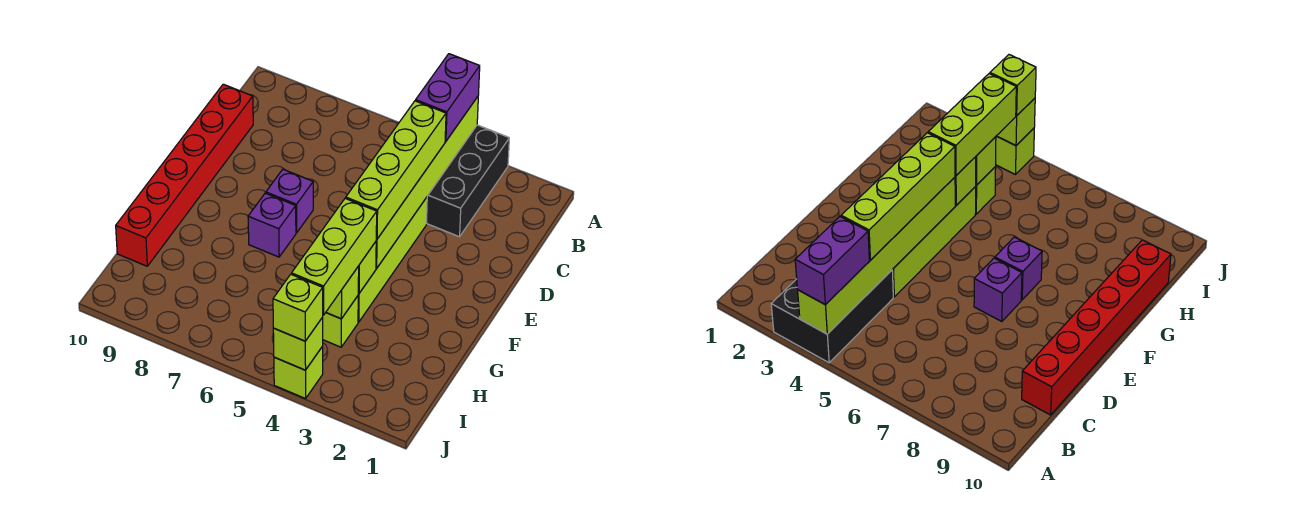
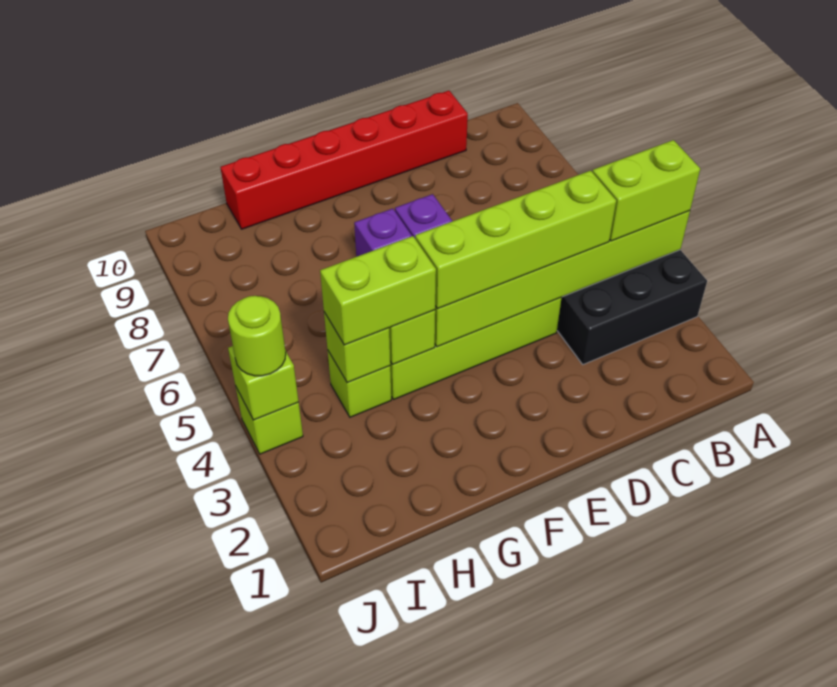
purple brick A4:B4 level 3 -> lime brick A4:B4 level 3
lime brick G4:I4 level 3 -> lime brick G4:H4 level 3
lime brick J4 level 3 -> lime round brick J4 level 3

